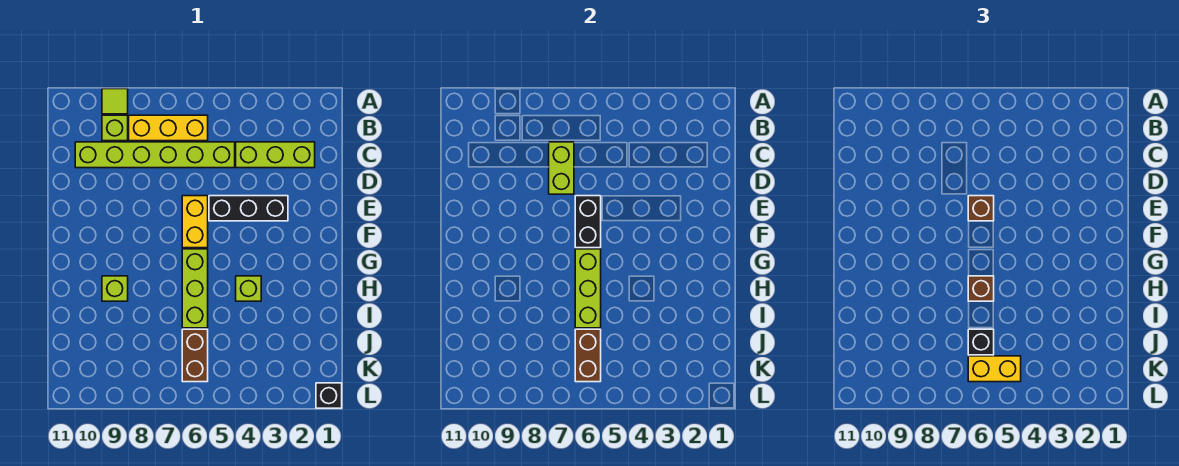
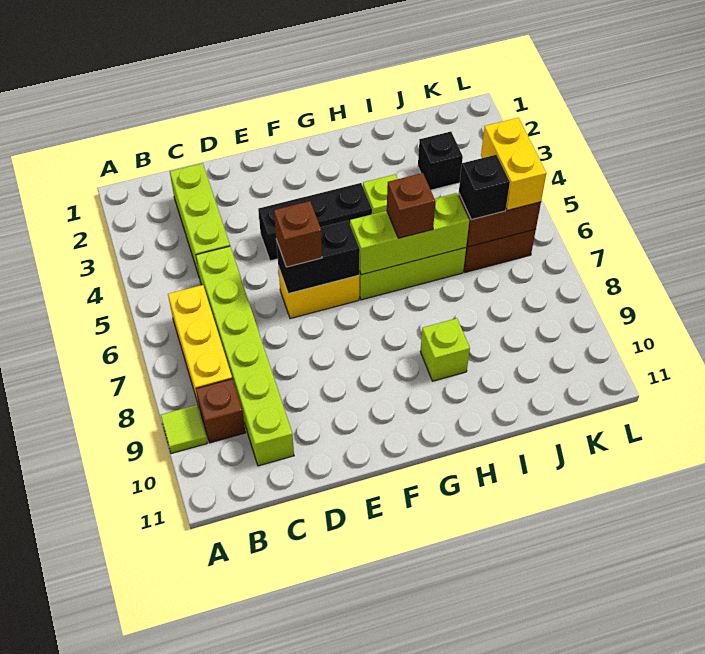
lime brick B9 level 1 -> brown brick B9 level 1
lime brick C7:D7 level 2 -> none
black brick E3:E5 level 1 -> black brick E4:G4 level 1
black brick L1 level 1 -> black brick J3 level 1

